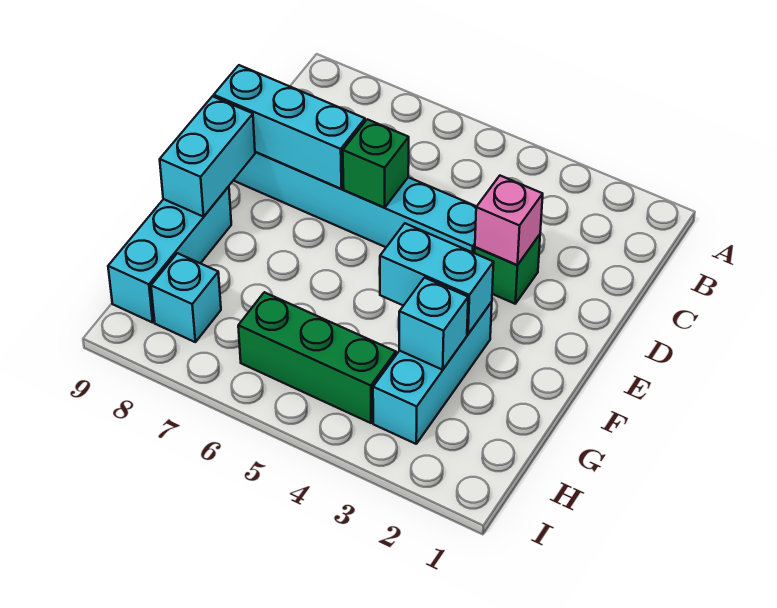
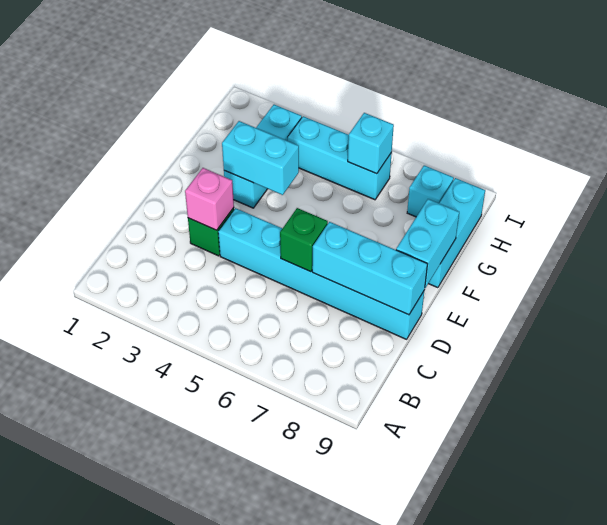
cyan brick G3 level 2 -> cyan brick H6 level 2
green brick H4:H6 level 1 -> cyan brick H4:H6 level 1

